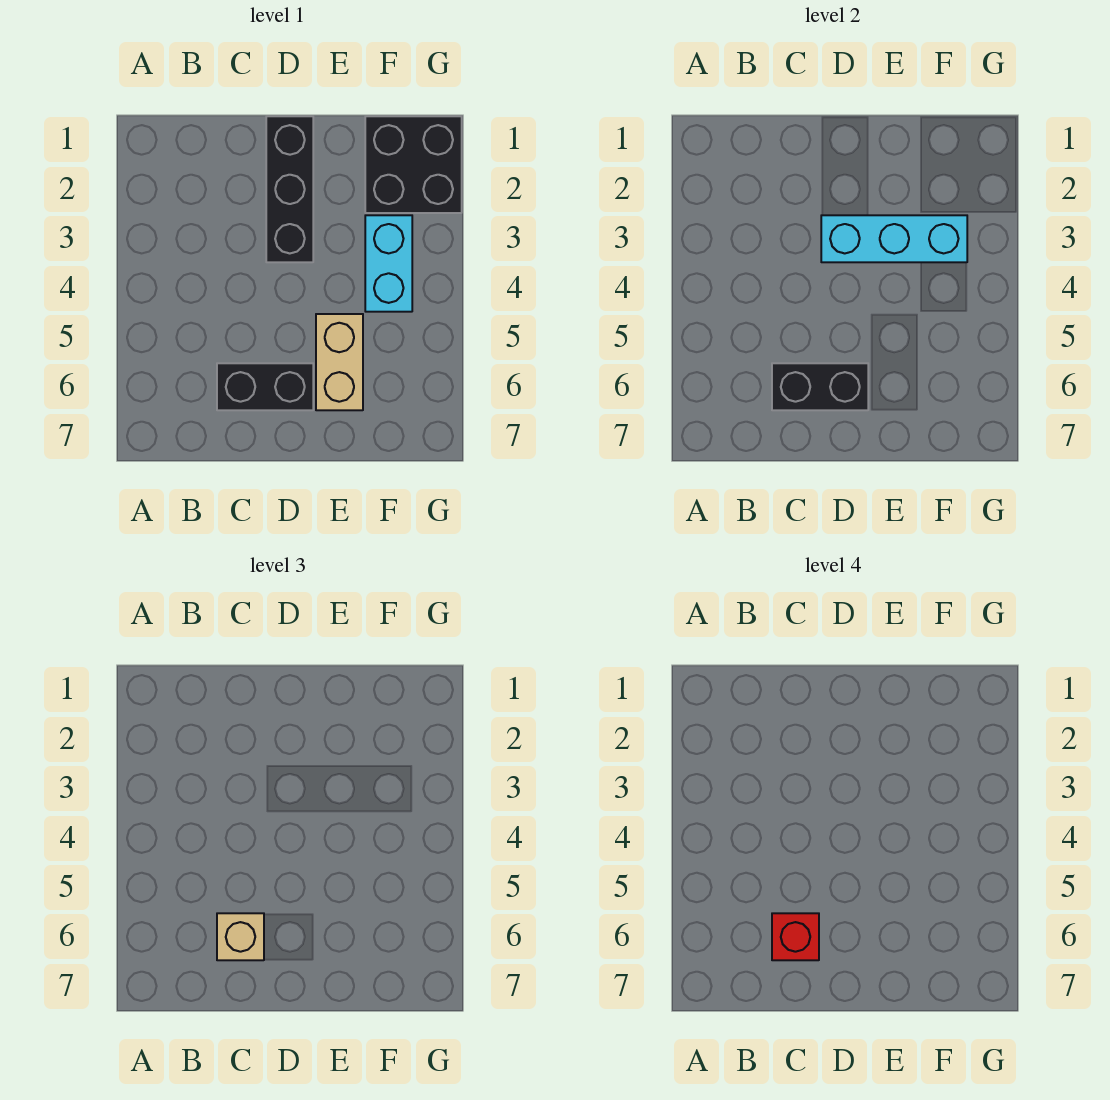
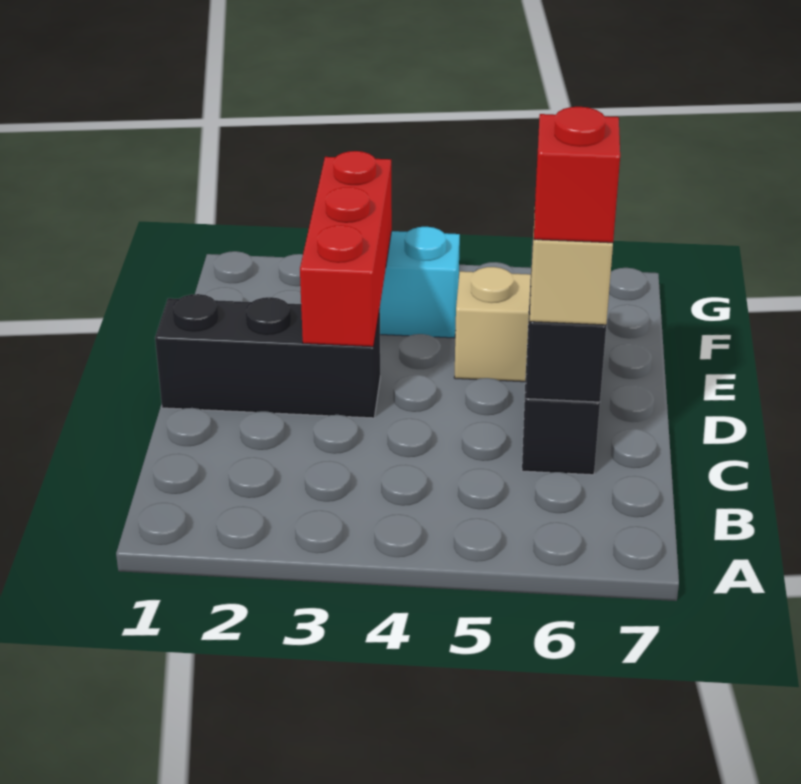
cyan brick D3:F3 level 2 -> red brick D3:F3 level 2
black brick F1:G2 level 1 -> none

